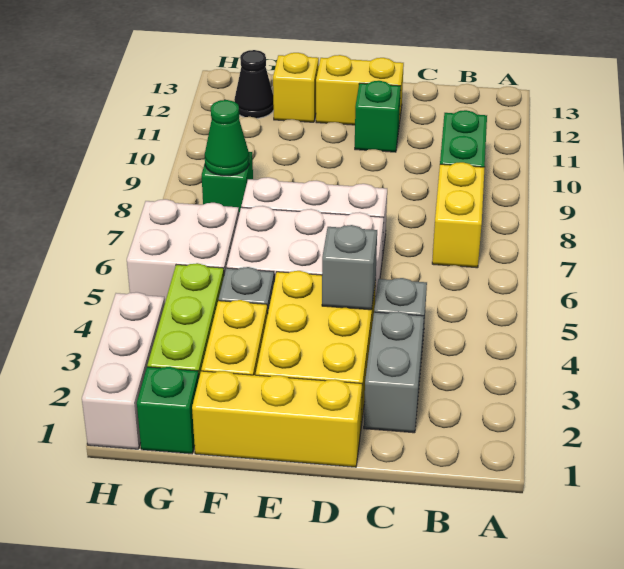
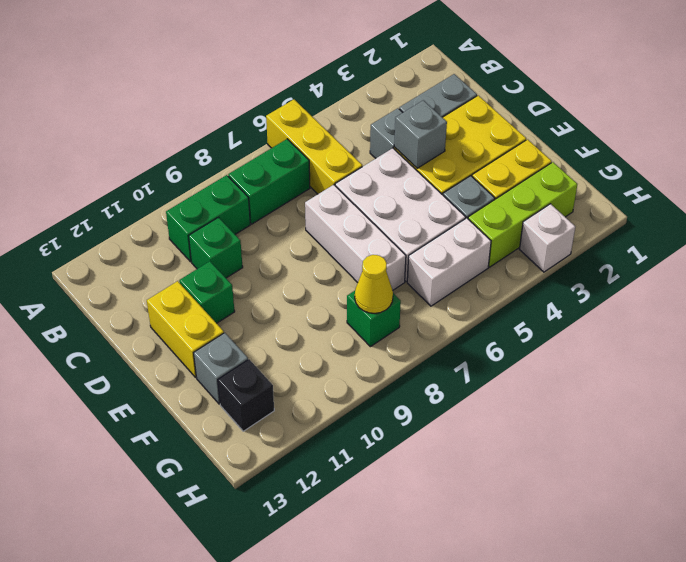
yellow brick B7:B8 level 1 -> green brick B7:B8 level 1
yellow brick D1:F1 level 1 -> yellow brick A6:C6 level 1
yellow brick F12 level 1 -> grey brick F12 level 1
green brick G1 level 1 -> green brick C10 level 1
white brick G5:H6 level 1 -> white brick G5:G6 level 1
green cone G8 level 2 -> yellow cone G8 level 2
black cone G12 level 1 -> black brick G12 level 1
white brick H1:H3 level 1 -> white brick H3 level 1

